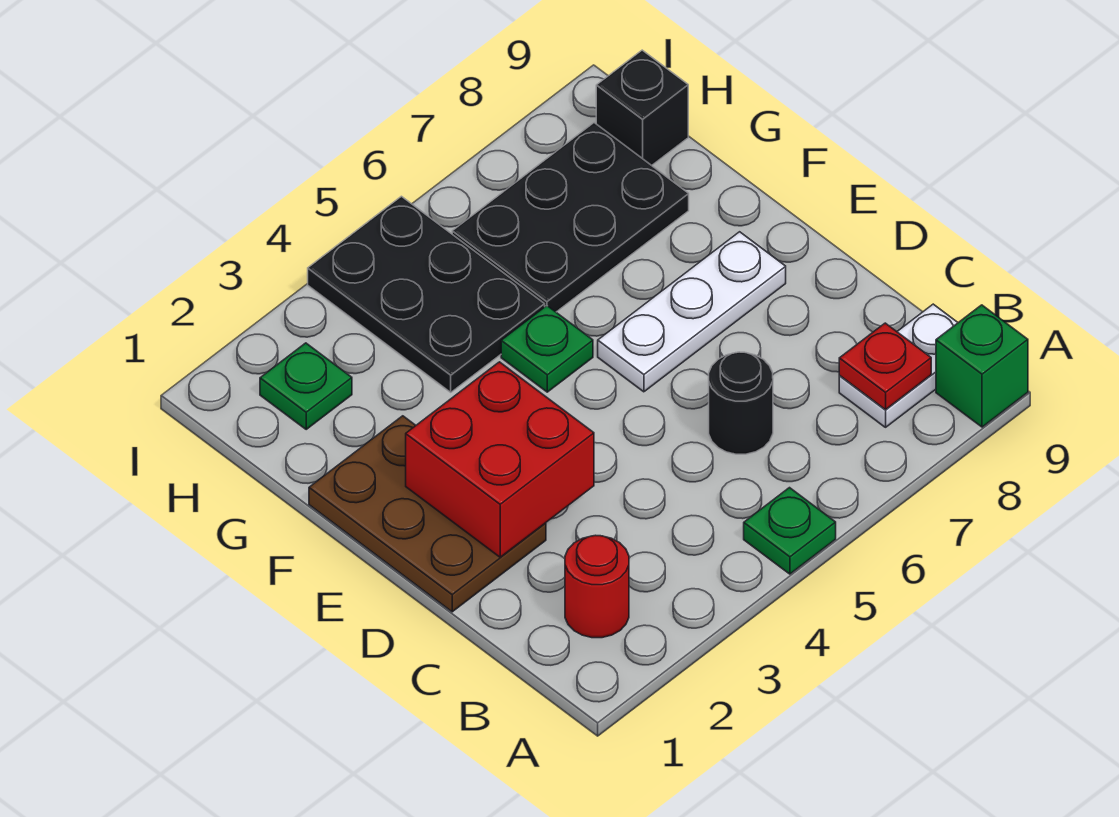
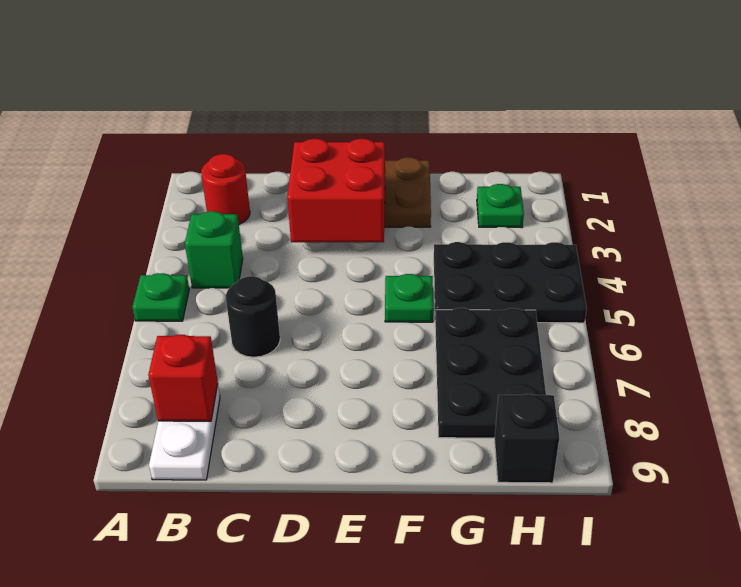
green brick A9 level 1 -> green brick B4 level 1
red plate B8 level 2 -> red brick B8 level 2
white plate E6:E8 level 1 -> none

